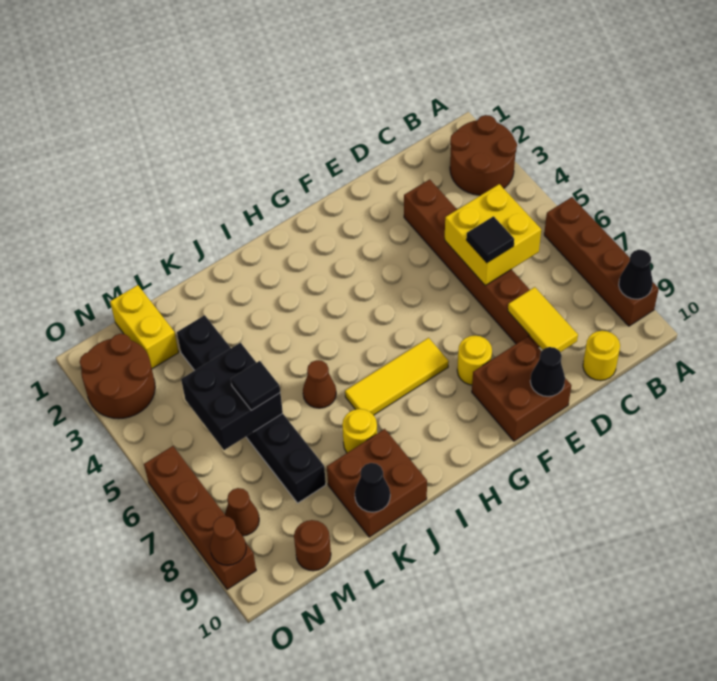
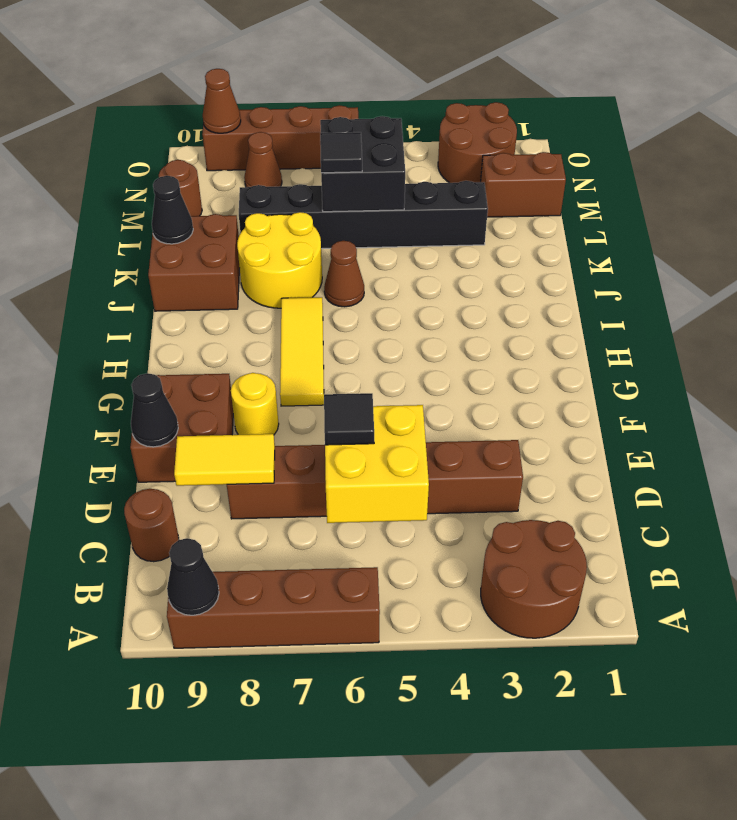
yellow round brick C10 level 1 -> brown round brick C10 level 1
yellow round brick J8 level 1 -> yellow round brick J7:K8 level 1
yellow brick M1:M2 level 1 -> brown brick M1:M2 level 1

